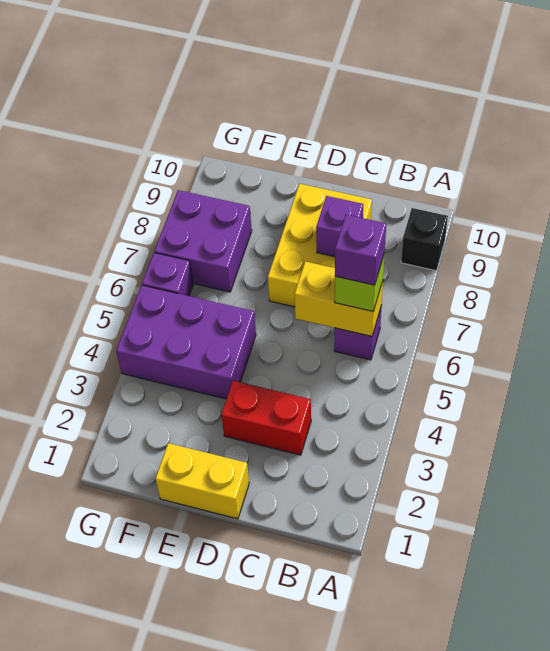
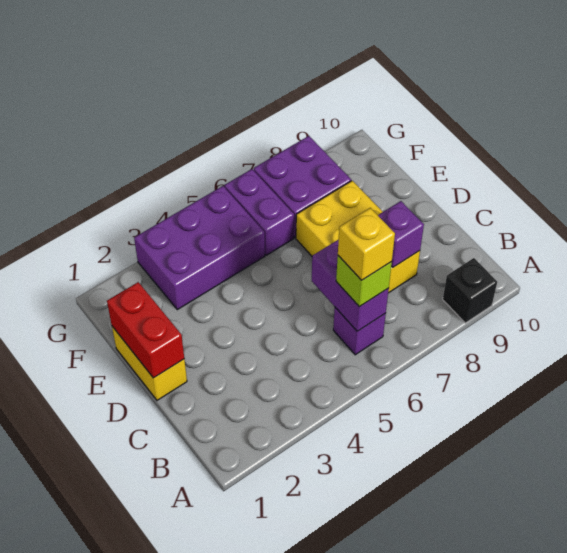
yellow brick B6:C6 level 2 -> purple brick B6:C6 level 2
purple brick B6 level 4 -> yellow brick B6 level 4
red brick C3:D3 level 1 -> red brick D1:E1 level 2
yellow brick C7:D9 level 1 -> yellow brick C7:E8 level 1
purple brick E4:G5 level 1 -> purple brick F3:G5 level 1
purple brick G6 level 1 -> purple brick F6:G6 level 1

